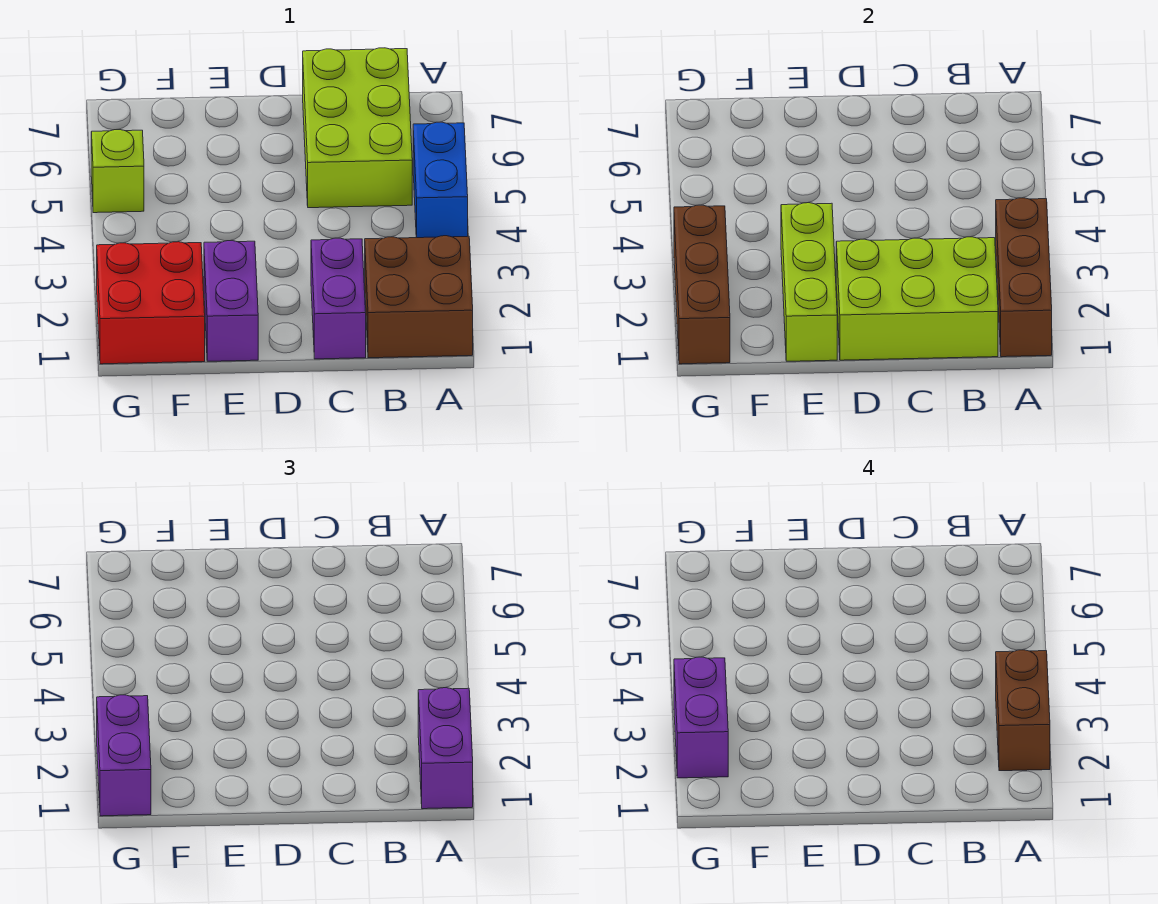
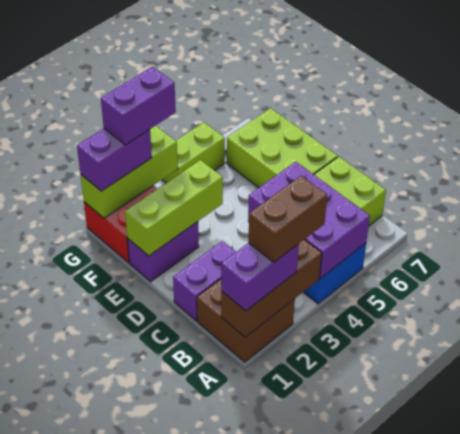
none -> purple brick A4:C5 level 2
lime brick B1:D2 level 2 -> lime brick D6:F7 level 1
brown brick G1:G3 level 2 -> lime brick G1:G3 level 2
lime brick G5 level 1 -> lime brick G4:G5 level 1

